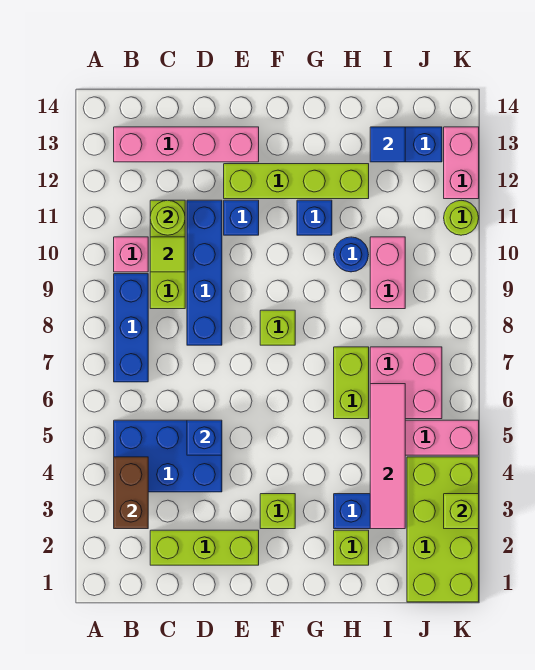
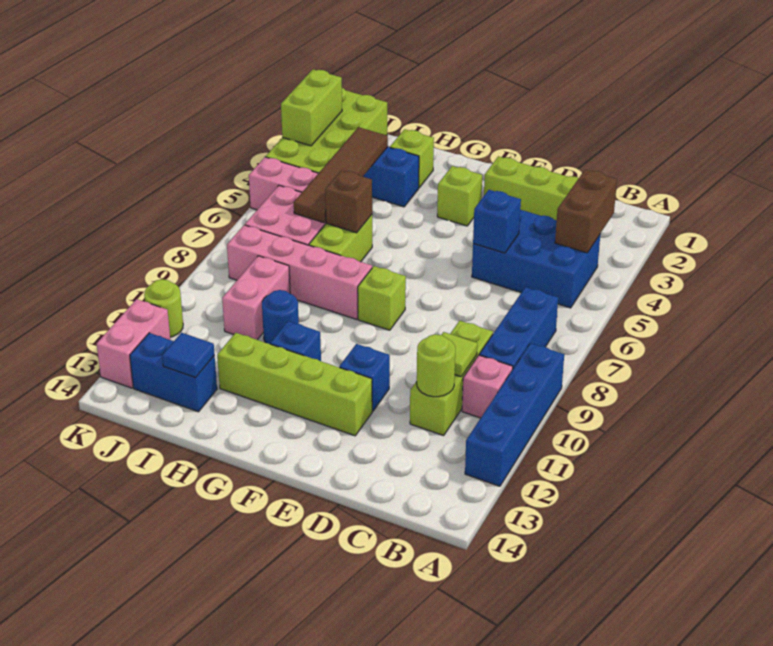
pink brick B13:E13 level 1 -> pink brick G8:J8 level 1
blue brick D8:D11 level 1 -> blue brick A9:A12 level 1
none -> brown brick H6 level 2
pink tile I3:I6 level 2 -> brown tile I3:I6 level 2
lime brick K3 level 2 -> lime brick K2:K3 level 2

